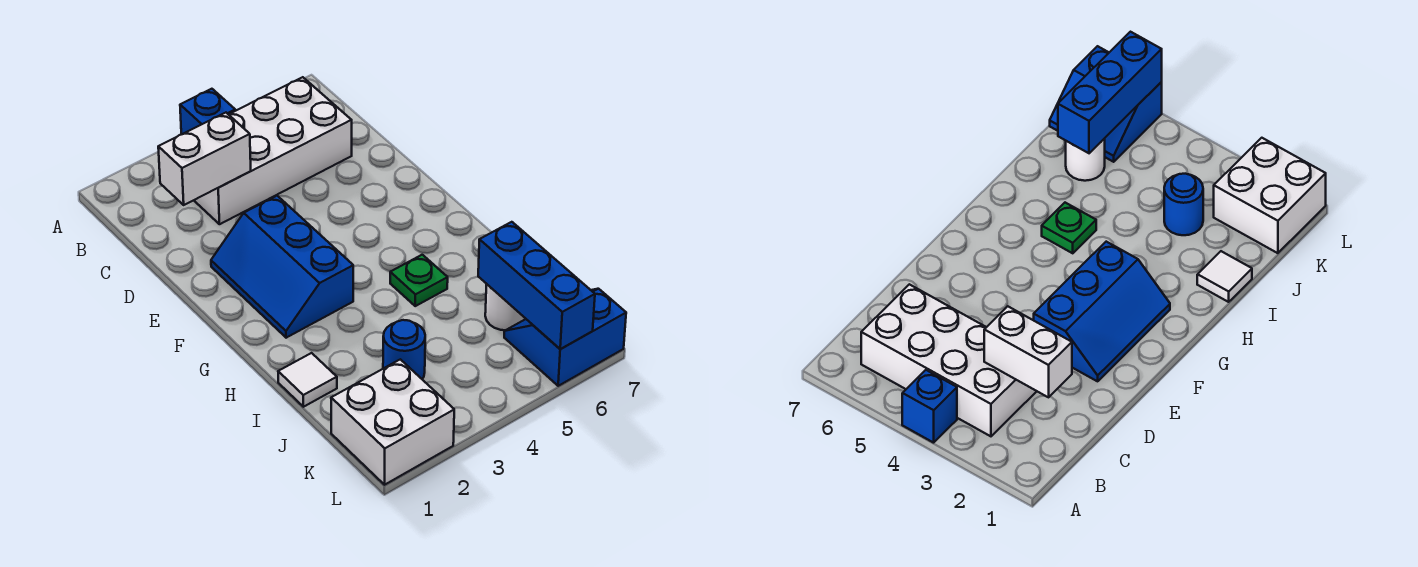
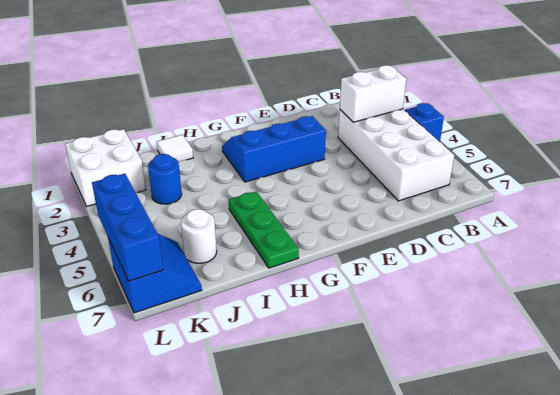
white brick C2:C3 level 2 -> white brick B3:C3 level 2
green plate H5 level 1 -> green plate H5:H7 level 1
blue brick J6:L6 level 2 -> blue brick L5:L7 level 2

